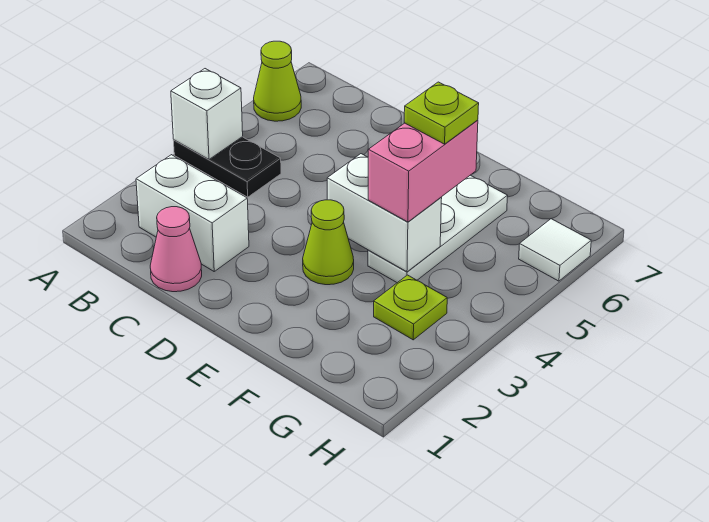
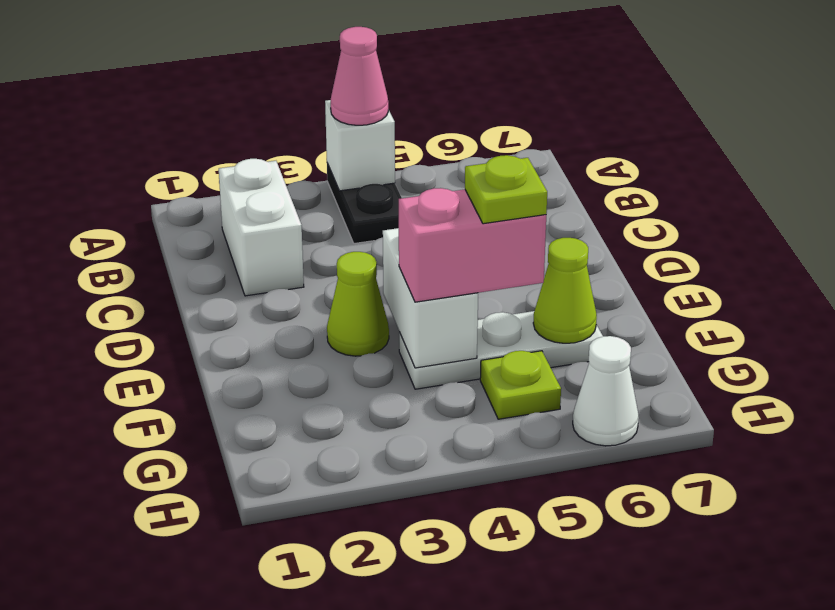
lime cone A6 level 1 -> lime cone F6 level 2
pink cone C1 level 1 -> pink cone A4 level 3
lime plate G3 level 1 -> lime plate G5 level 1
white tile H6 level 1 -> white cone H6 level 1

